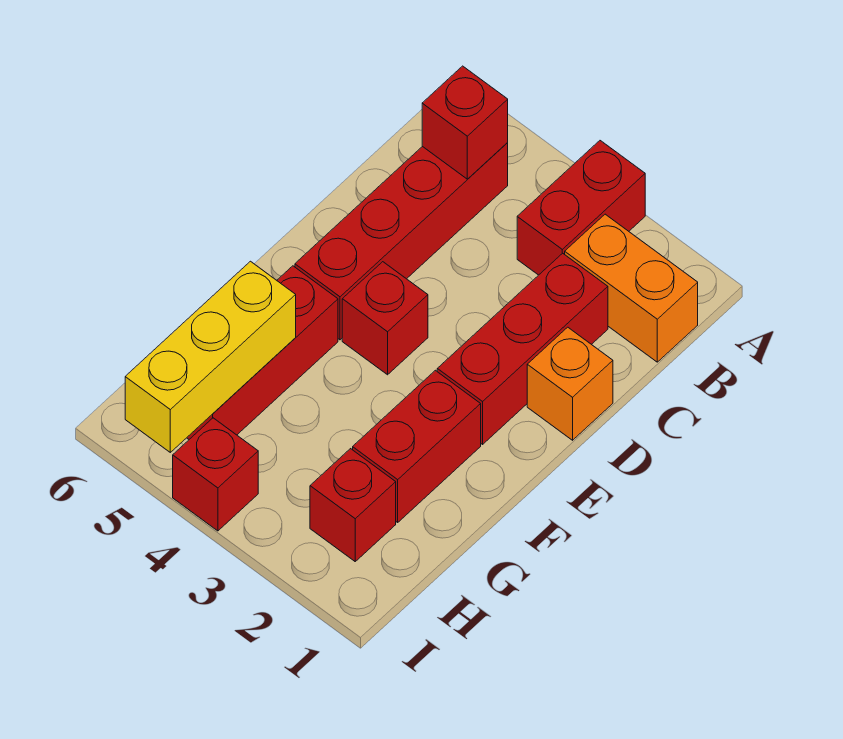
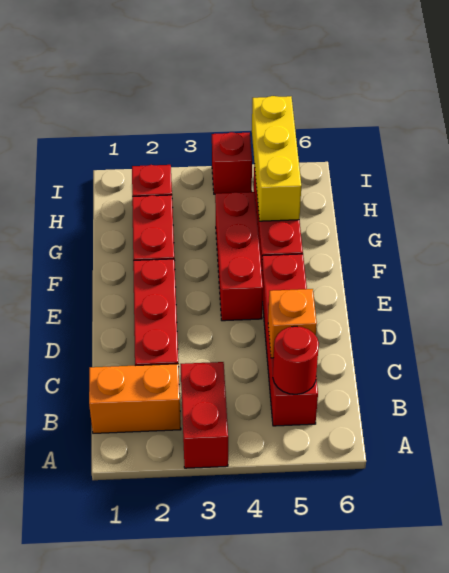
red brick B5 level 2 -> red round brick B5 level 2
orange brick D1 level 1 -> orange brick C5 level 2
red brick E4 level 1 -> red brick E4:G4 level 1

